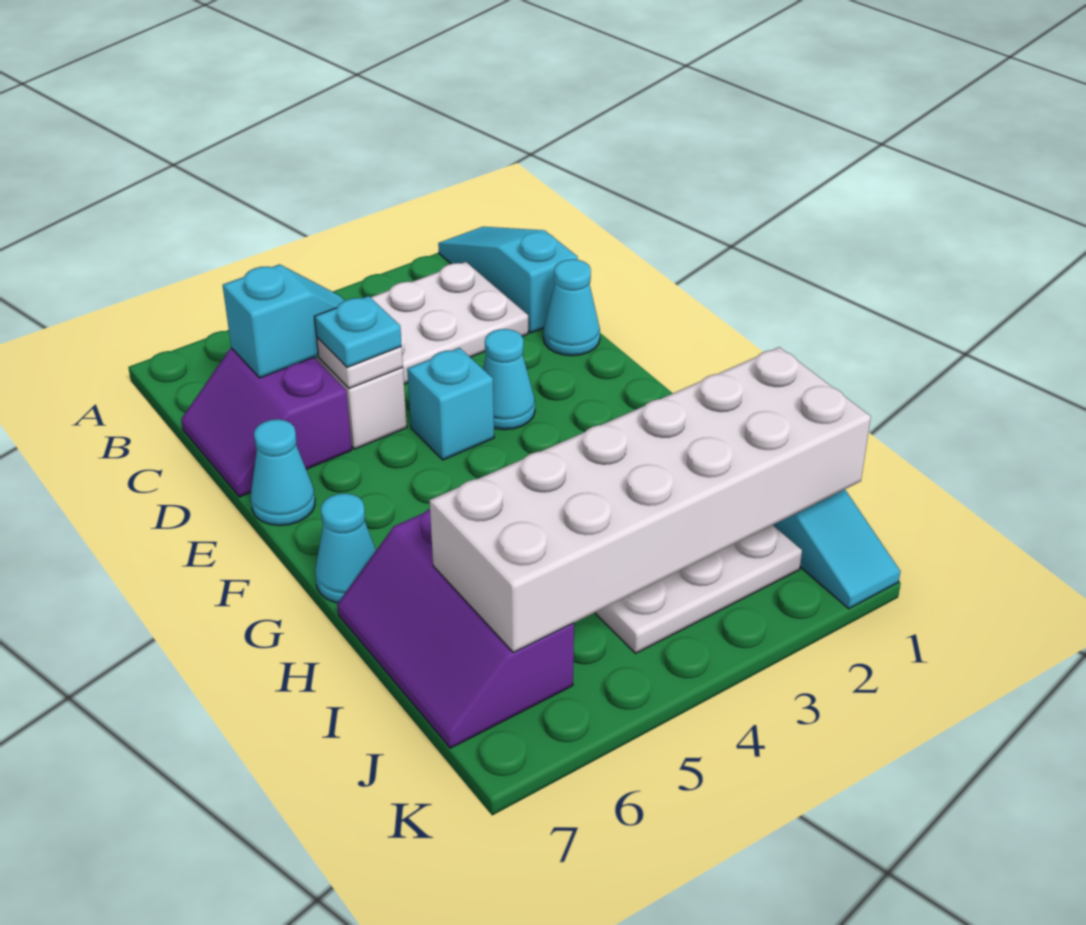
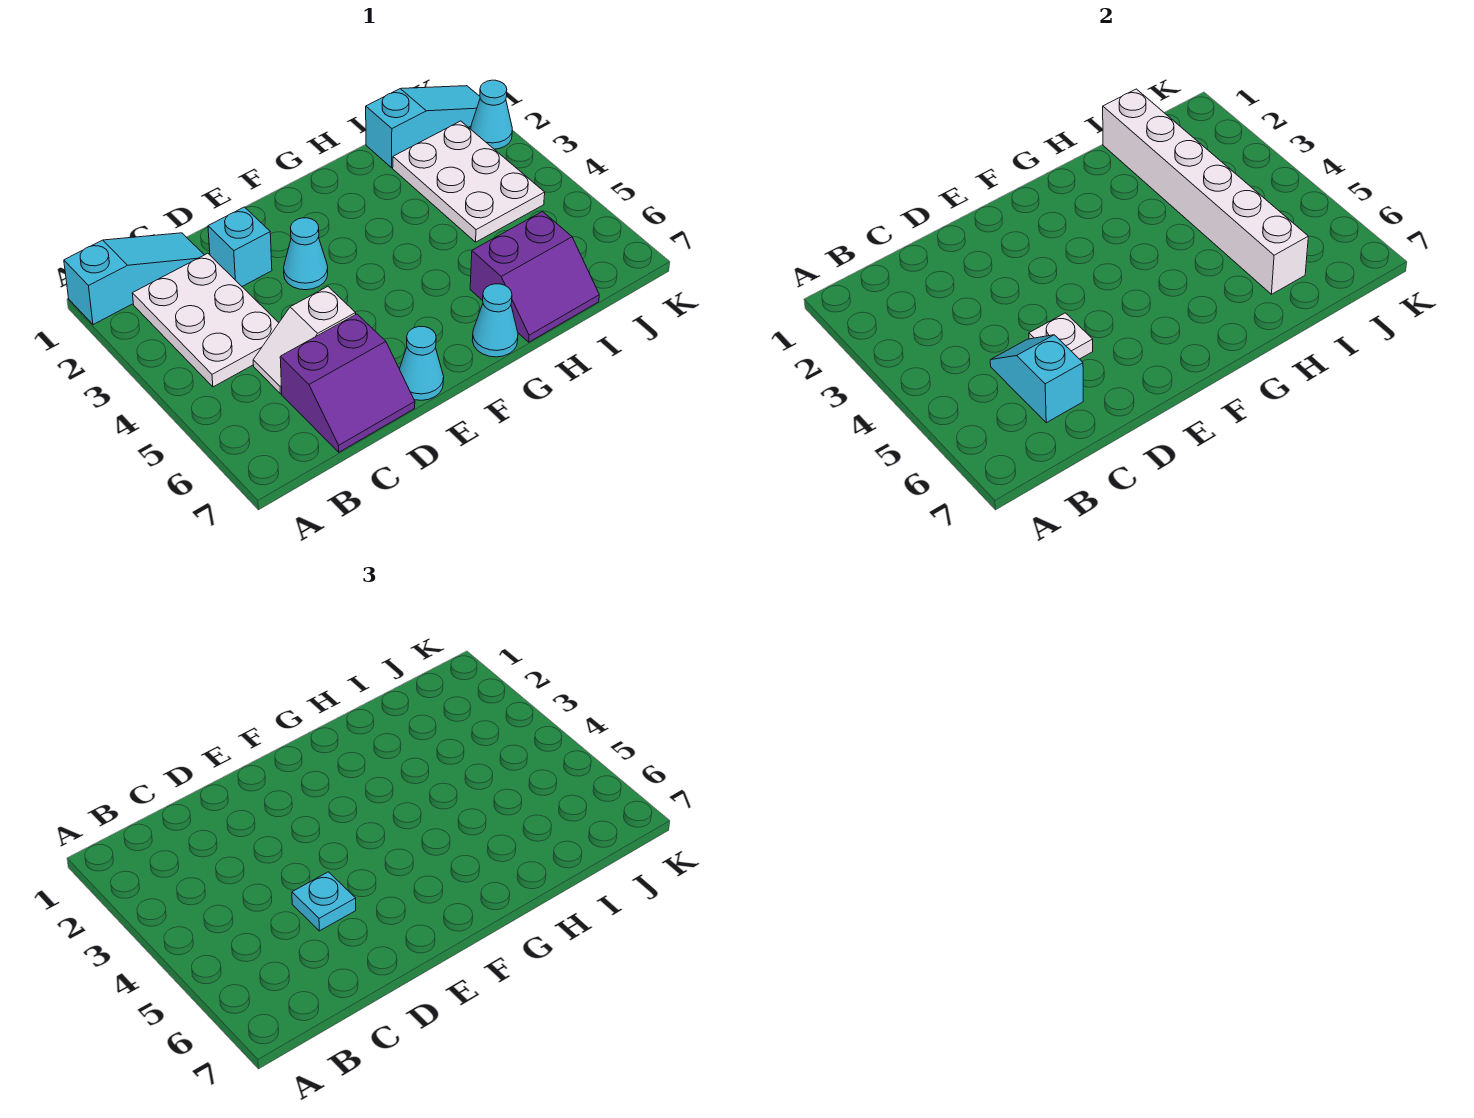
cyan slope A1:C1 level 1 top C -> cyan slope A1:C1 level 1 top A
cyan cone D1 level 1 -> cyan cone K2 level 1
cyan brick E4 level 1 -> cyan brick D2 level 1
purple slope H6:J7 level 1 top 6 -> purple slope H6:I7 level 1 top 6
white brick I1:J6 level 2 -> white brick I1:I6 level 2

